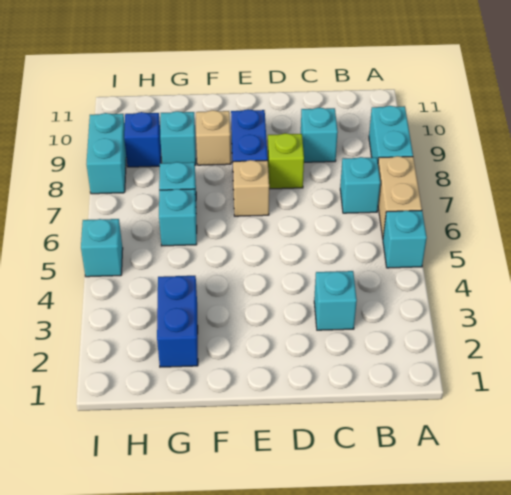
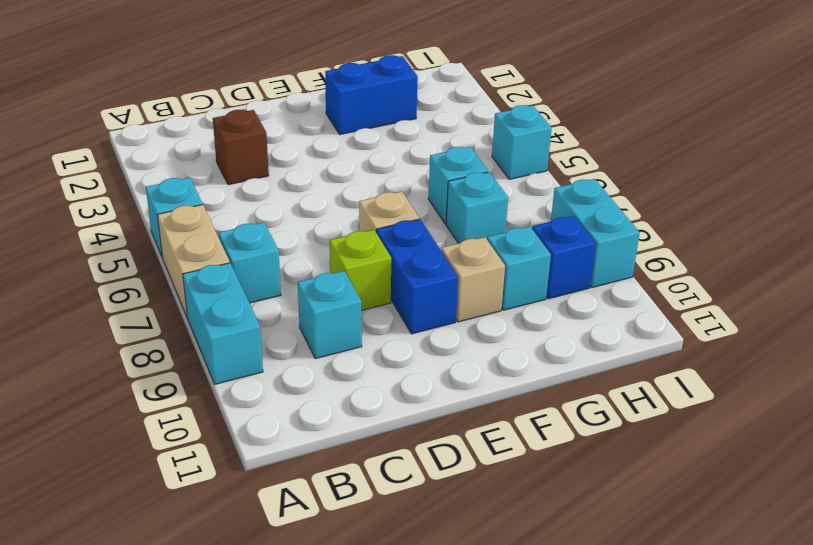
cyan brick C3 level 1 -> brown brick C3 level 1
blue brick G2:G3 level 1 -> blue brick F2:G2 level 1

